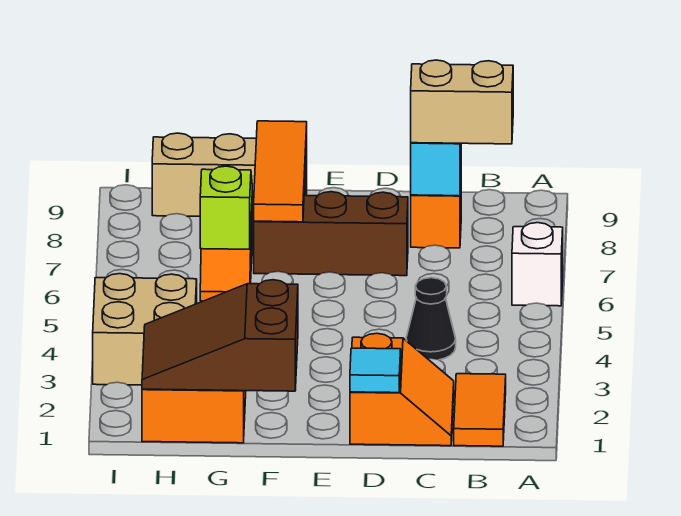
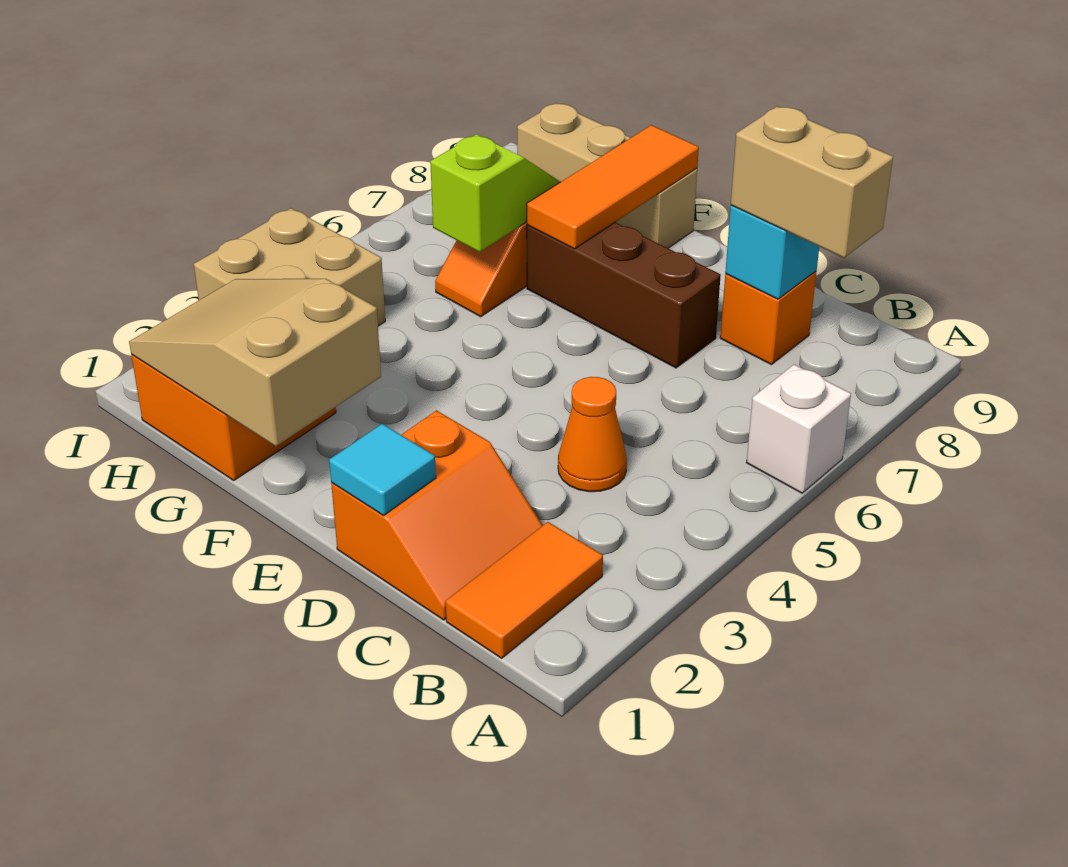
black cone C4 level 1 -> orange cone C4 level 1
brown slope F1:H2 level 2 top F -> tan slope F1:H2 level 2 top F

